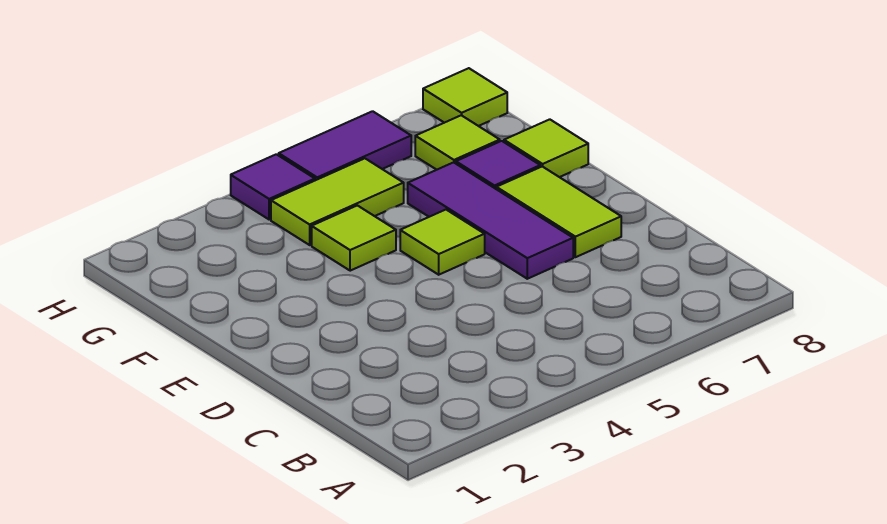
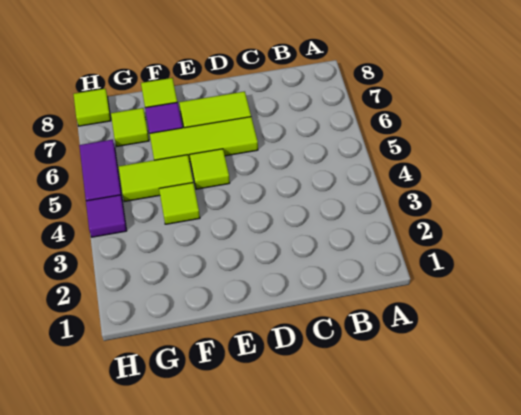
purple tile D6:F6 level 1 -> lime tile D6:F6 level 1
lime tile G4:G5 level 1 -> lime tile F5:G5 level 1

